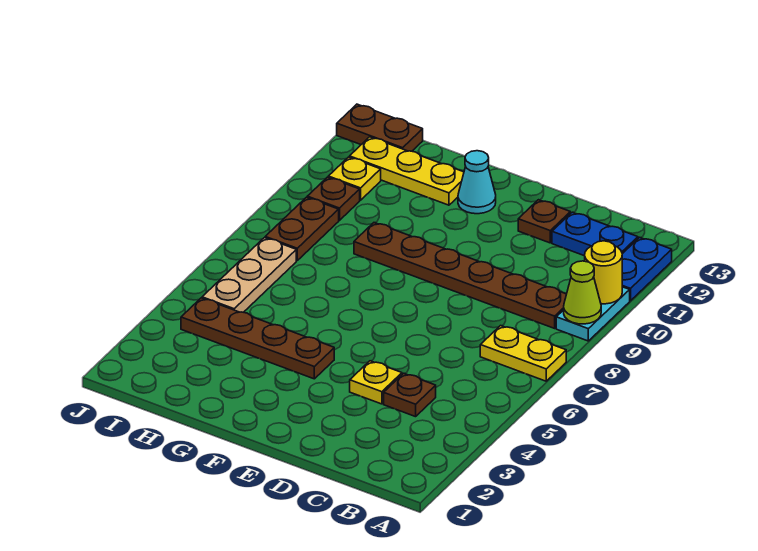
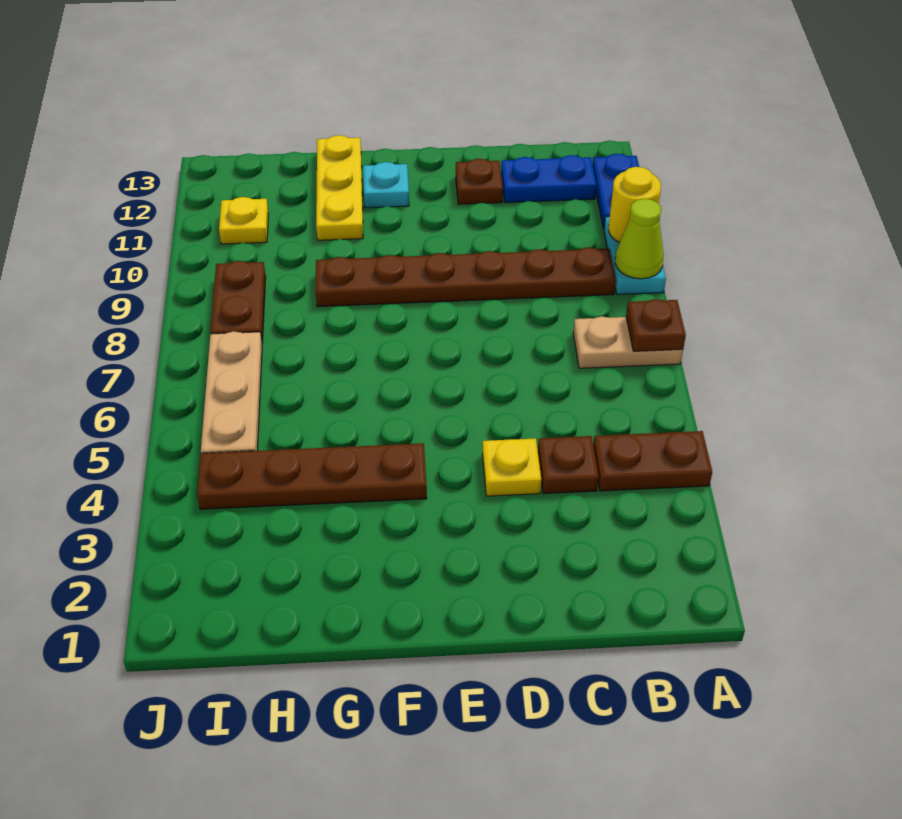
yellow plate A7:B7 level 1 -> tan plate A7:B7 level 1
cyan cone F12 level 1 -> cyan plate F12 level 1
yellow plate G12:I12 level 1 -> yellow plate G11:G13 level 1
brown plate I10 level 1 -> brown plate A7 level 2
brown plate I13:J13 level 1 -> brown plate A4:B4 level 1

